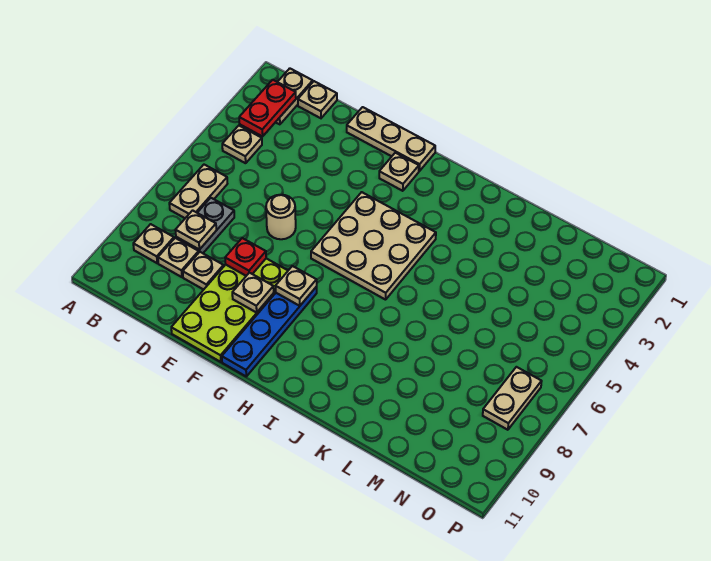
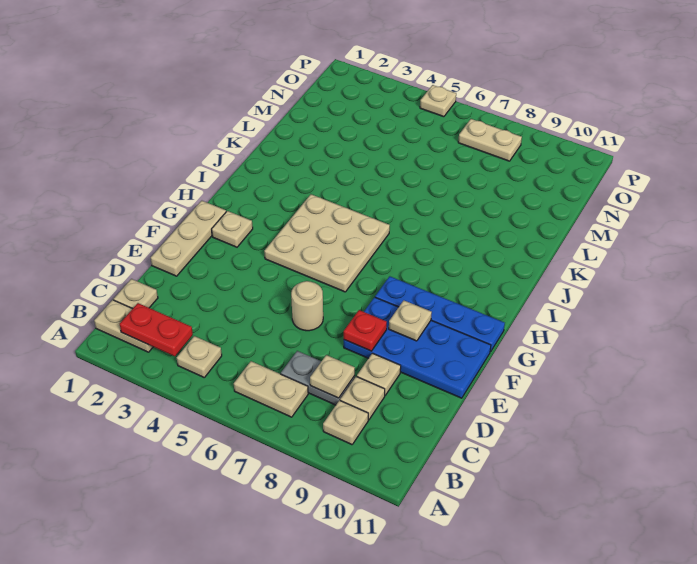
lime plate E8:F11 level 1 -> blue plate E8:F11 level 1
tan plate G8 level 2 -> tan plate P5 level 1

